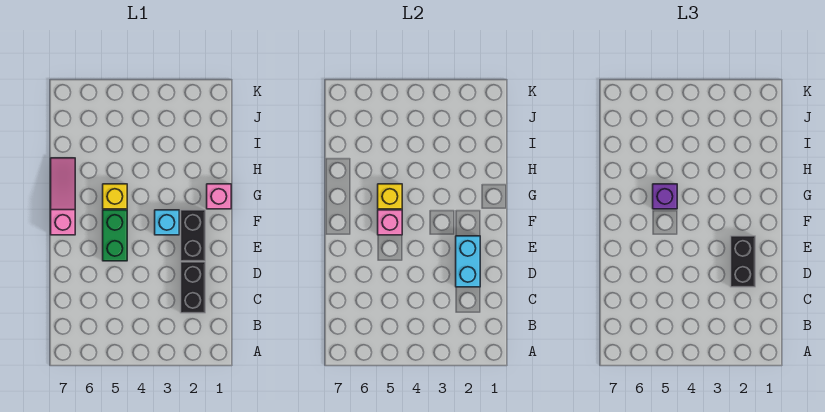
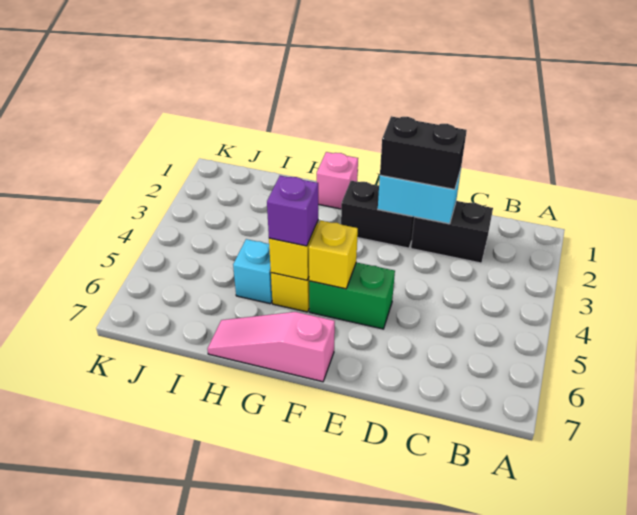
cyan brick F3 level 1 -> cyan brick H5 level 1
pink brick F5 level 2 -> yellow brick F5 level 2

